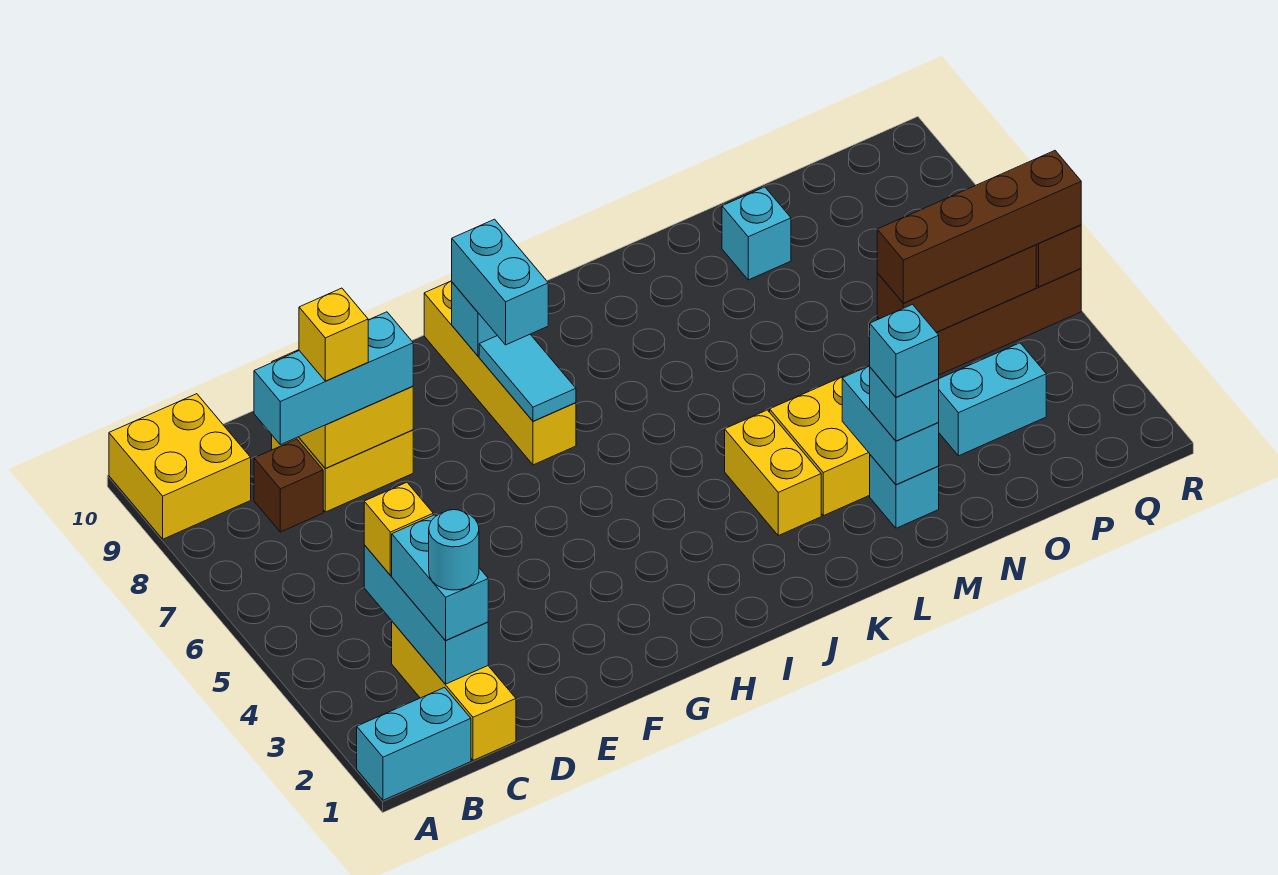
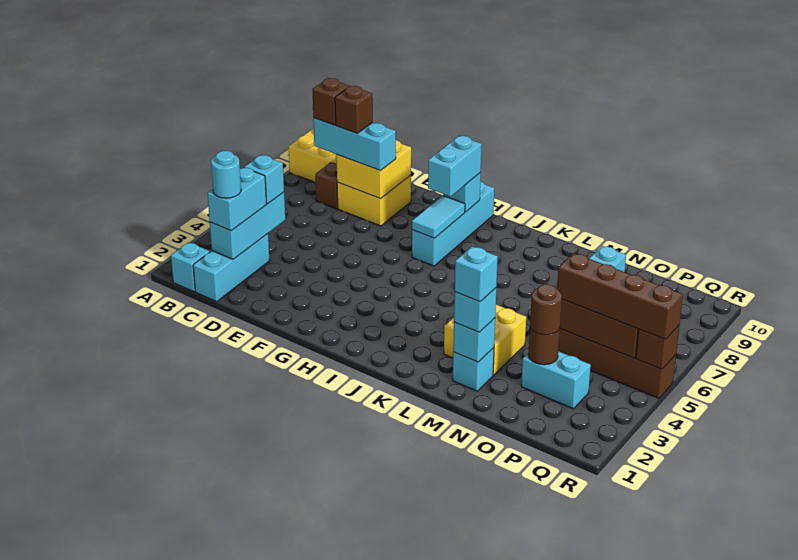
cyan brick A1:B1 level 1 -> cyan brick B1 level 1
yellow brick C1:C3 level 1 -> cyan brick C1:C3 level 1
yellow brick C4 level 3 -> cyan brick C4 level 3
none -> brown brick C8 level 4
yellow brick D8 level 4 -> brown brick D8 level 4
yellow brick H7:H10 level 1 -> cyan brick H7:H10 level 1
yellow brick K3:K4 level 1 -> none
cyan brick M2:M3 level 2 -> cyan brick M2 level 2
none -> brown round brick O3 level 2
none -> brown round brick O3 level 3

